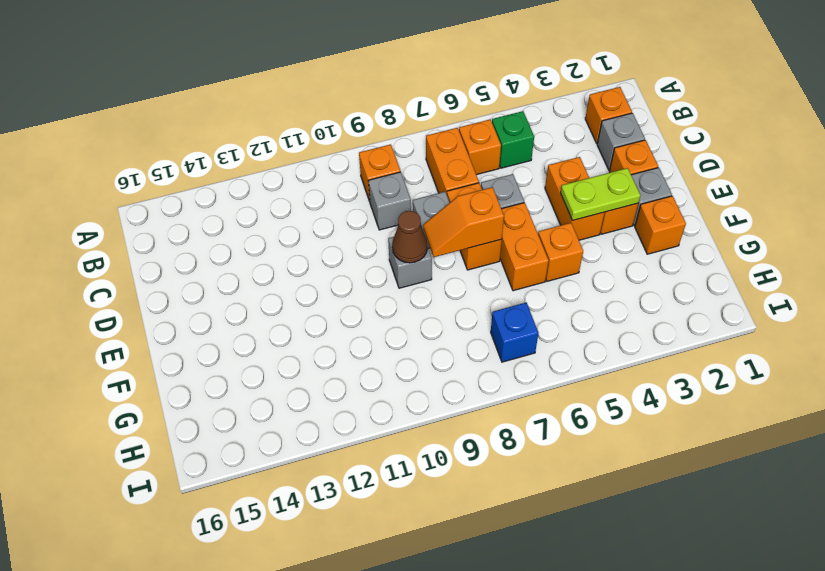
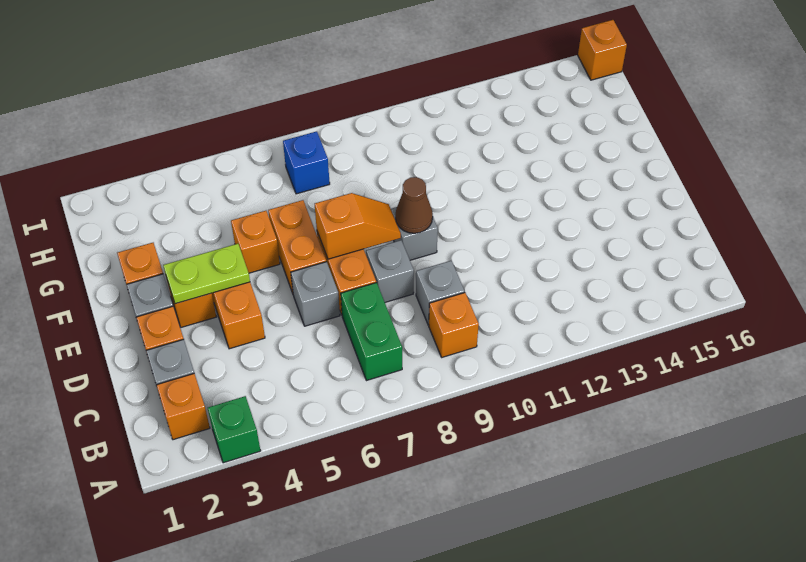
green brick B5 level 1 -> green brick A3 level 1
orange brick B6 level 1 -> orange brick I16 level 1
orange brick B7:C7 level 1 -> green brick B7:C7 level 1

